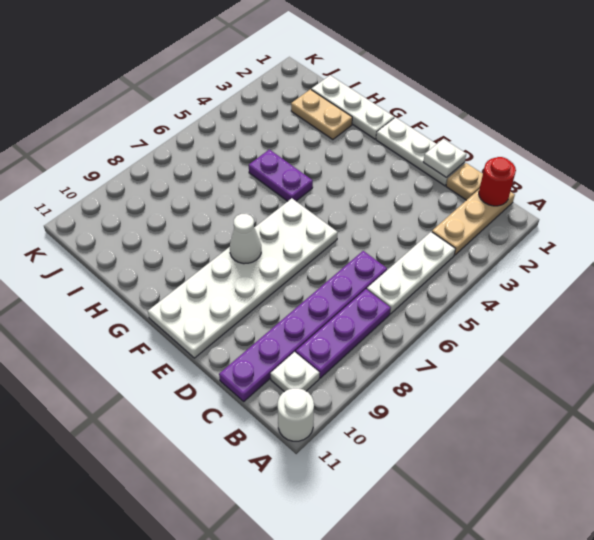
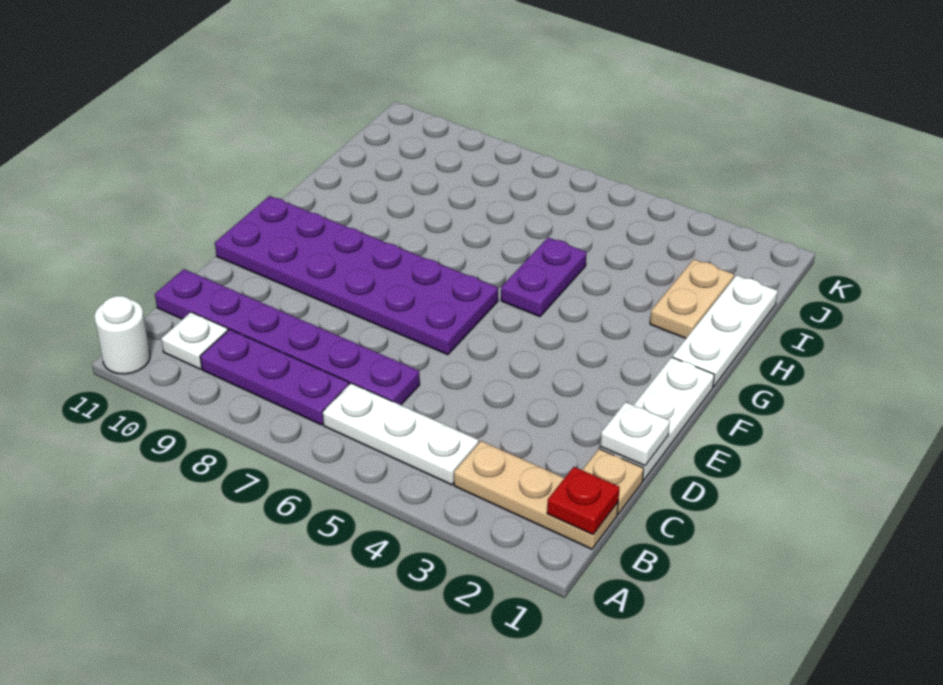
red round brick B1 level 2 -> red plate B1 level 2
white plate E6:F11 level 1 -> purple plate E6:F11 level 1
white cone F8 level 2 -> none

